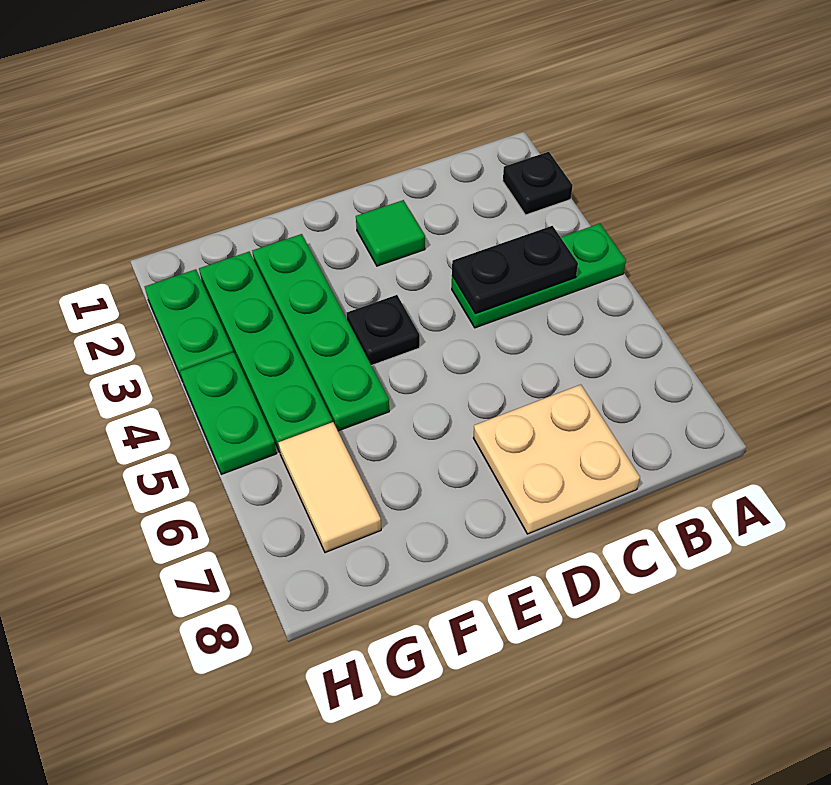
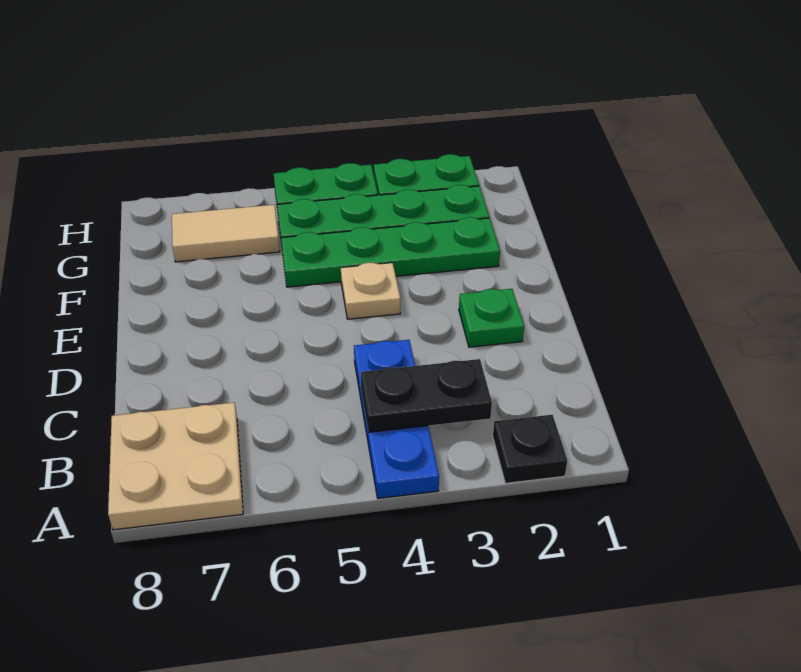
green plate A4:C4 level 1 -> blue plate A4:C4 level 1
black plate B4:C4 level 2 -> black plate B3:B4 level 2
tan plate C7:D8 level 1 -> tan plate A7:B8 level 1
green tile D2 level 1 -> green plate D2 level 1
black plate E4 level 1 -> tan plate E4 level 1

